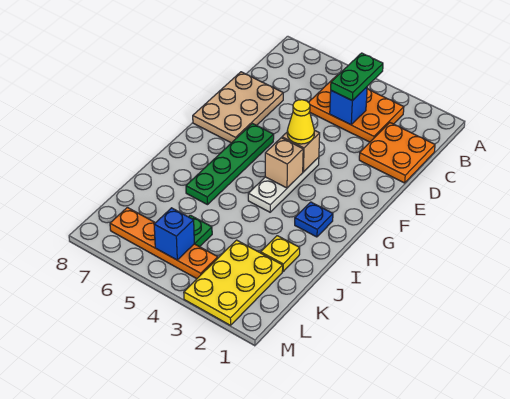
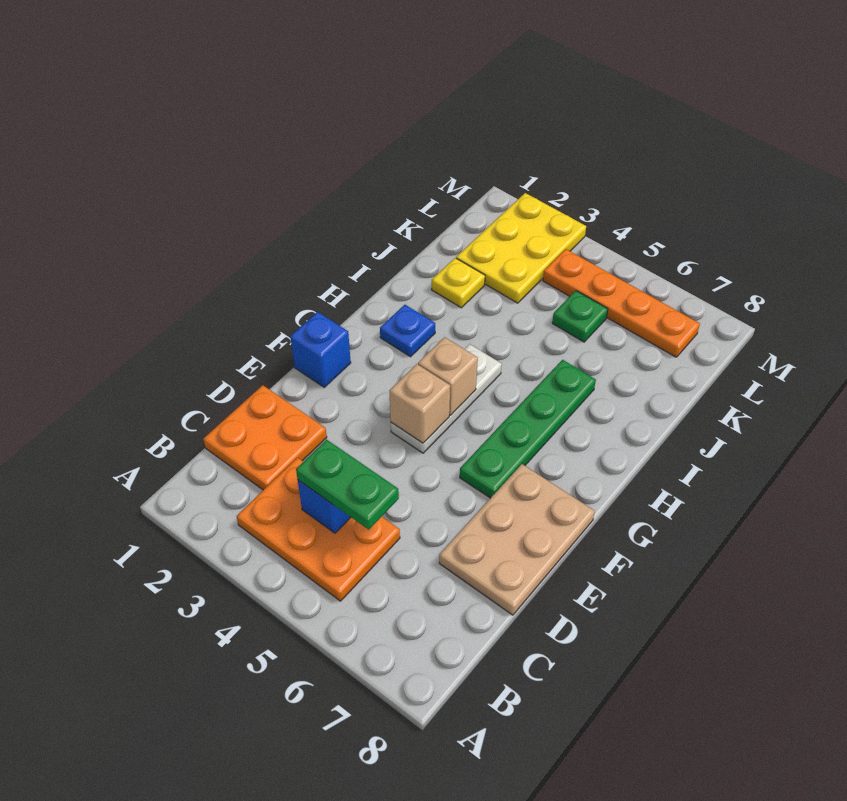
green plate B4:C4 level 3 -> green plate C4:C5 level 3
yellow cone F4 level 3 -> none
blue brick L5 level 2 -> blue brick F1 level 1

